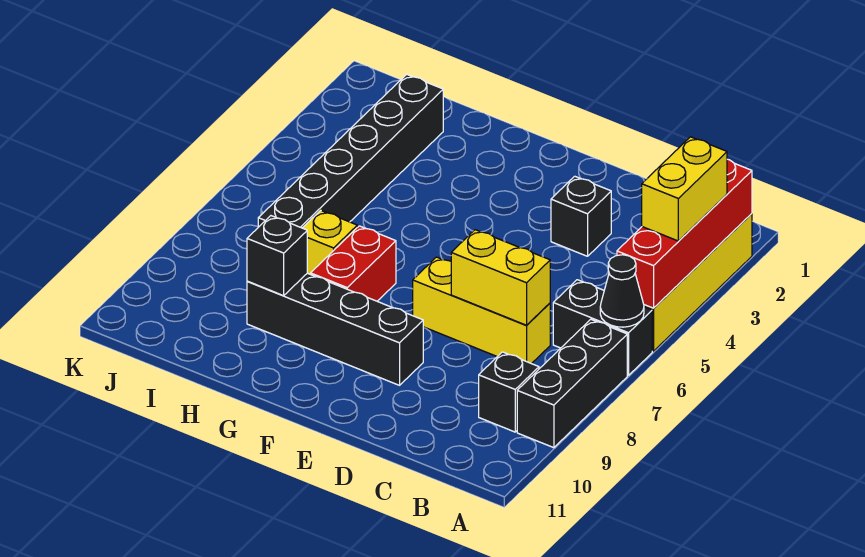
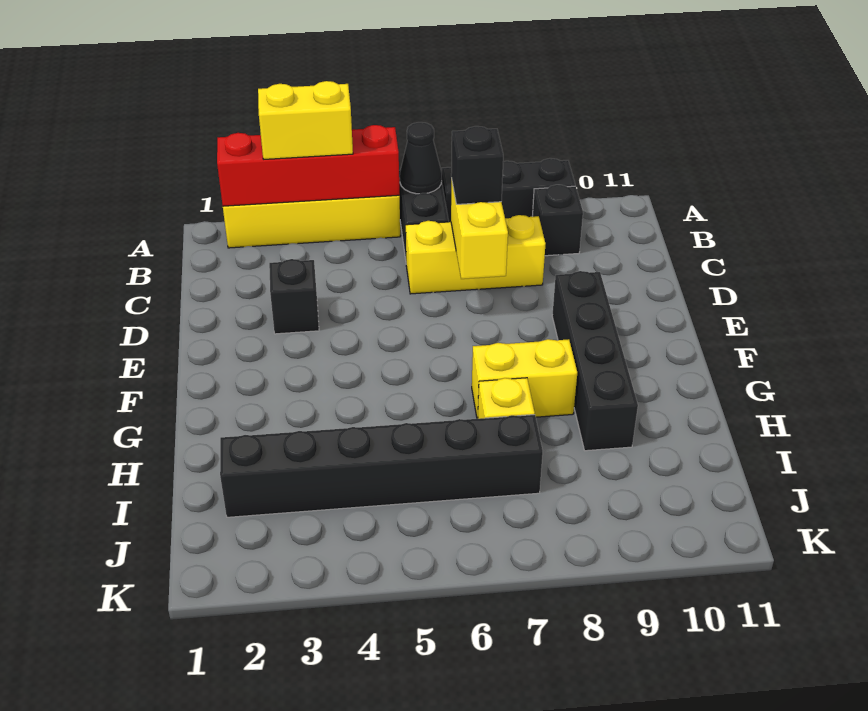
yellow brick C7:E7 level 1 -> yellow brick C6:C8 level 1
red brick G7:G8 level 1 -> yellow brick G7:G8 level 1
black brick H9 level 2 -> black brick C7 level 3

